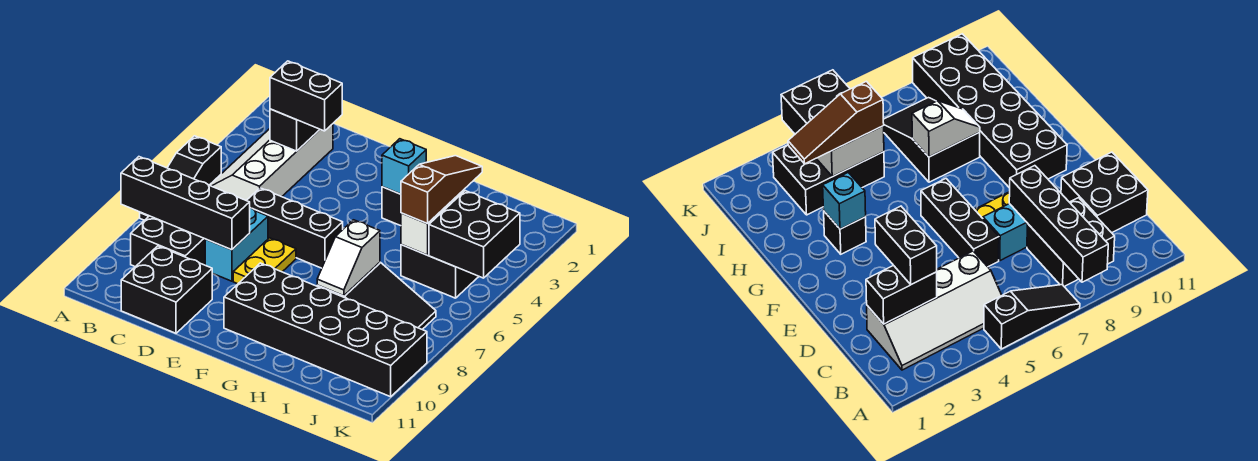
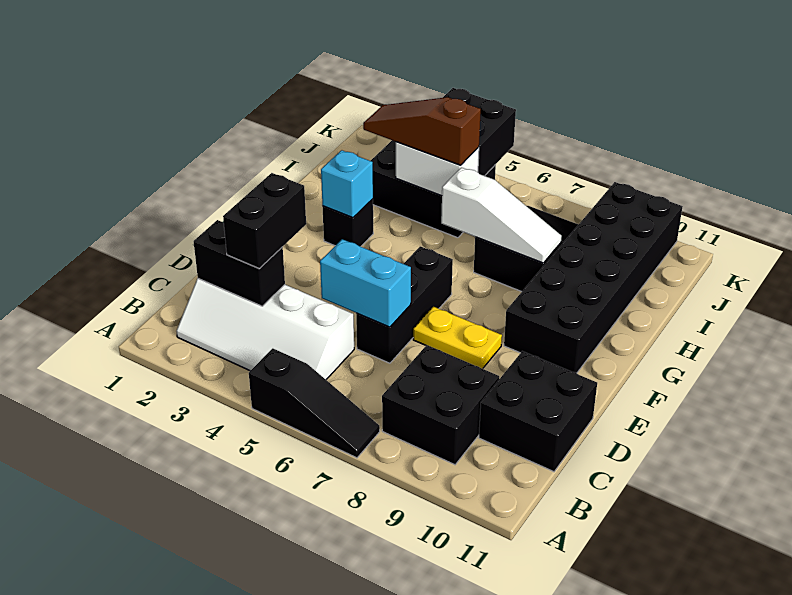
black brick A8:D8 level 2 -> none
cyan brick D7:D8 level 1 -> cyan brick D5:D6 level 2
white slope H7:H8 level 2 top 7 -> white slope H6:H8 level 2 top 6

